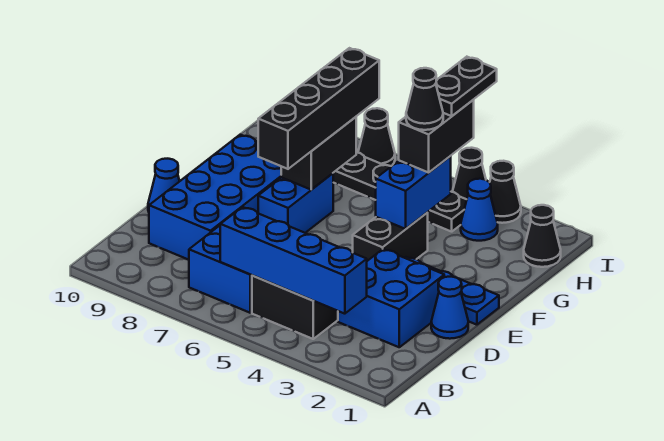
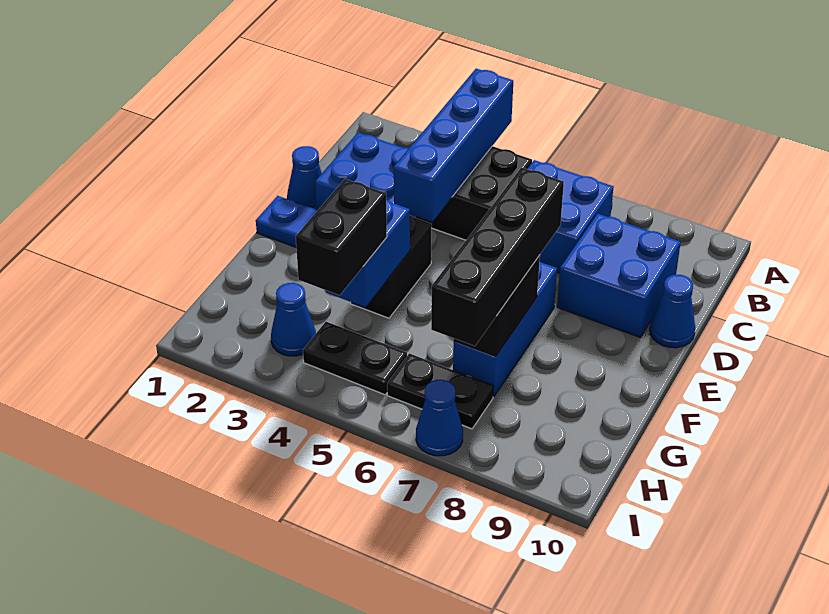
blue brick B3:B6 level 2 -> blue brick A4:D4 level 2
blue brick C8:F9 level 1 -> blue brick C8:D9 level 1
blue brick E7:F7 level 1 -> blue brick E7:G7 level 1
black cone G4 level 4 -> none
black cone H1 level 1 -> none
black plate H4:I4 level 4 -> none
black cone I3 level 1 -> none
black cone I4 level 1 -> none
black cone I7 level 1 -> blue cone I7 level 1

